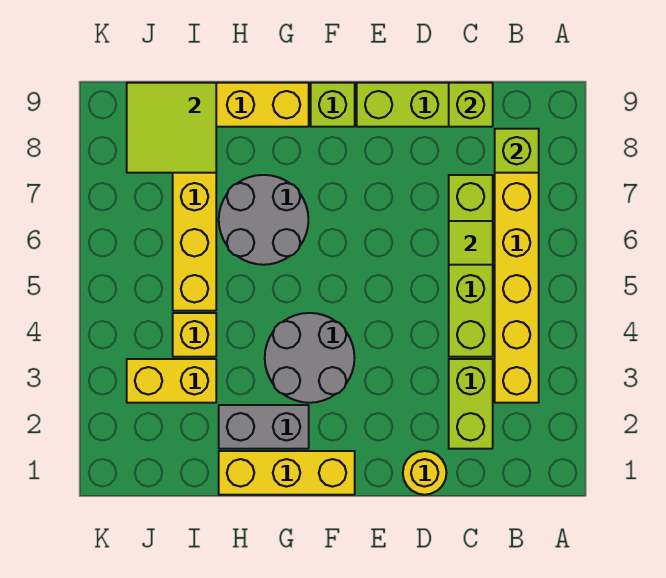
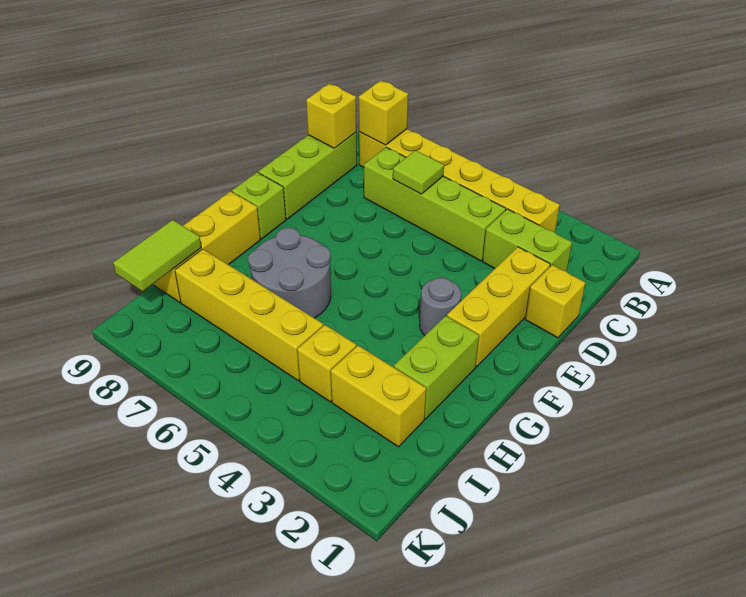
lime brick B8 level 2 -> yellow brick B8 level 2
lime brick C9 level 2 -> yellow brick C9 level 2
yellow round brick D1 level 1 -> yellow brick D1 level 1
yellow brick F1:H1 level 1 -> yellow brick D2:F2 level 1
grey round brick F3:G4 level 1 -> grey round brick F3 level 1
grey brick G2:H2 level 1 -> lime brick G2:H2 level 1
yellow brick I3:J3 level 1 -> yellow brick I2:I3 level 1
lime tile I8:J9 level 2 -> lime tile I9:J9 level 2

